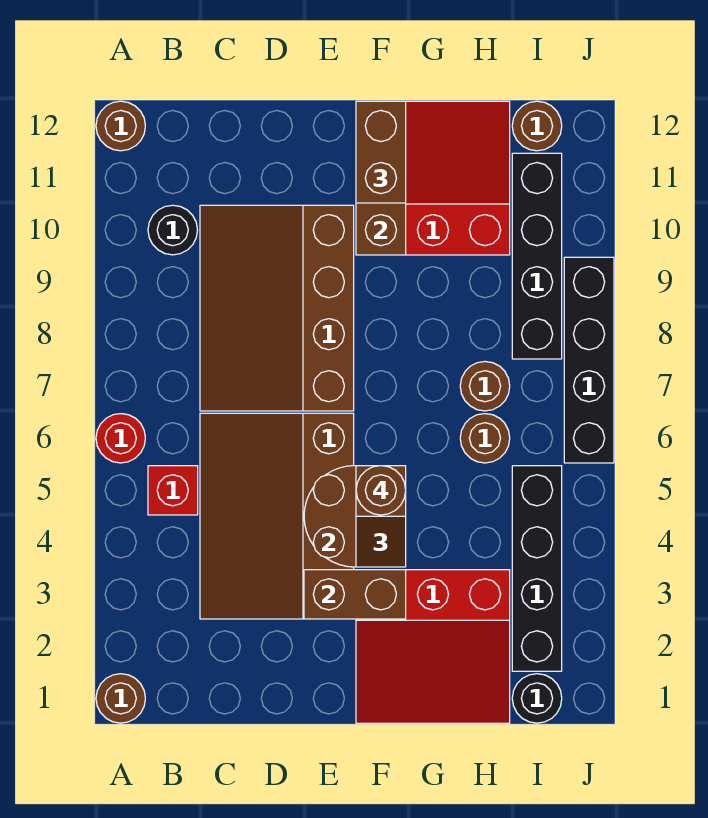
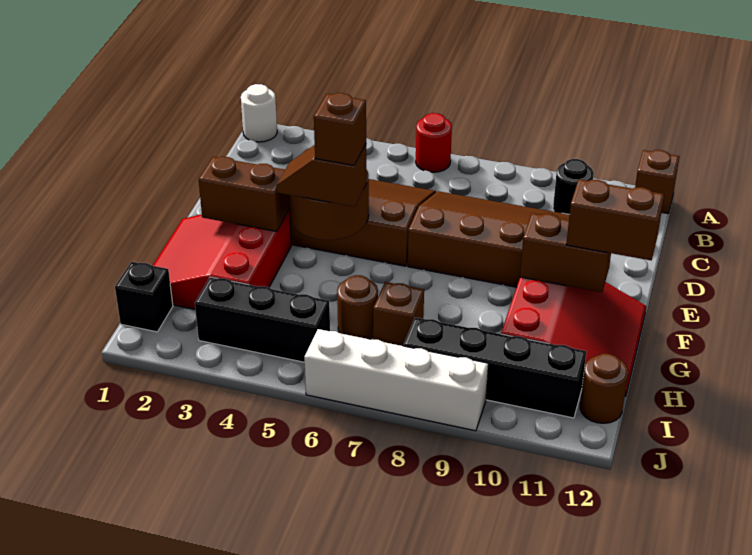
brown round brick A1 level 1 -> white round brick A1 level 1
brown round brick A12 level 1 -> brown brick A12 level 1
red brick B5 level 1 -> none
brown brick E3:F3 level 2 -> brown brick F2:F3 level 2
brown round brick F5 level 4 -> brown brick F5 level 4
brown round brick H7 level 1 -> brown brick H7 level 1
black round brick I1 level 1 -> black brick I1 level 1
black brick I2:I5 level 1 -> black brick I3:I5 level 1
black brick J6:J9 level 1 -> white brick J6:J9 level 1

